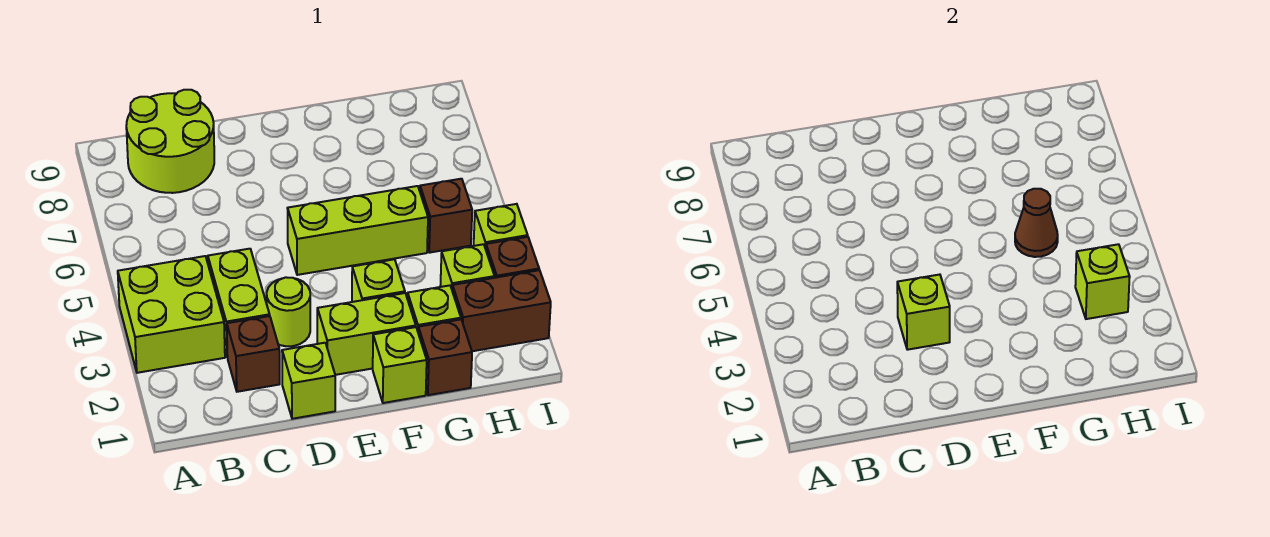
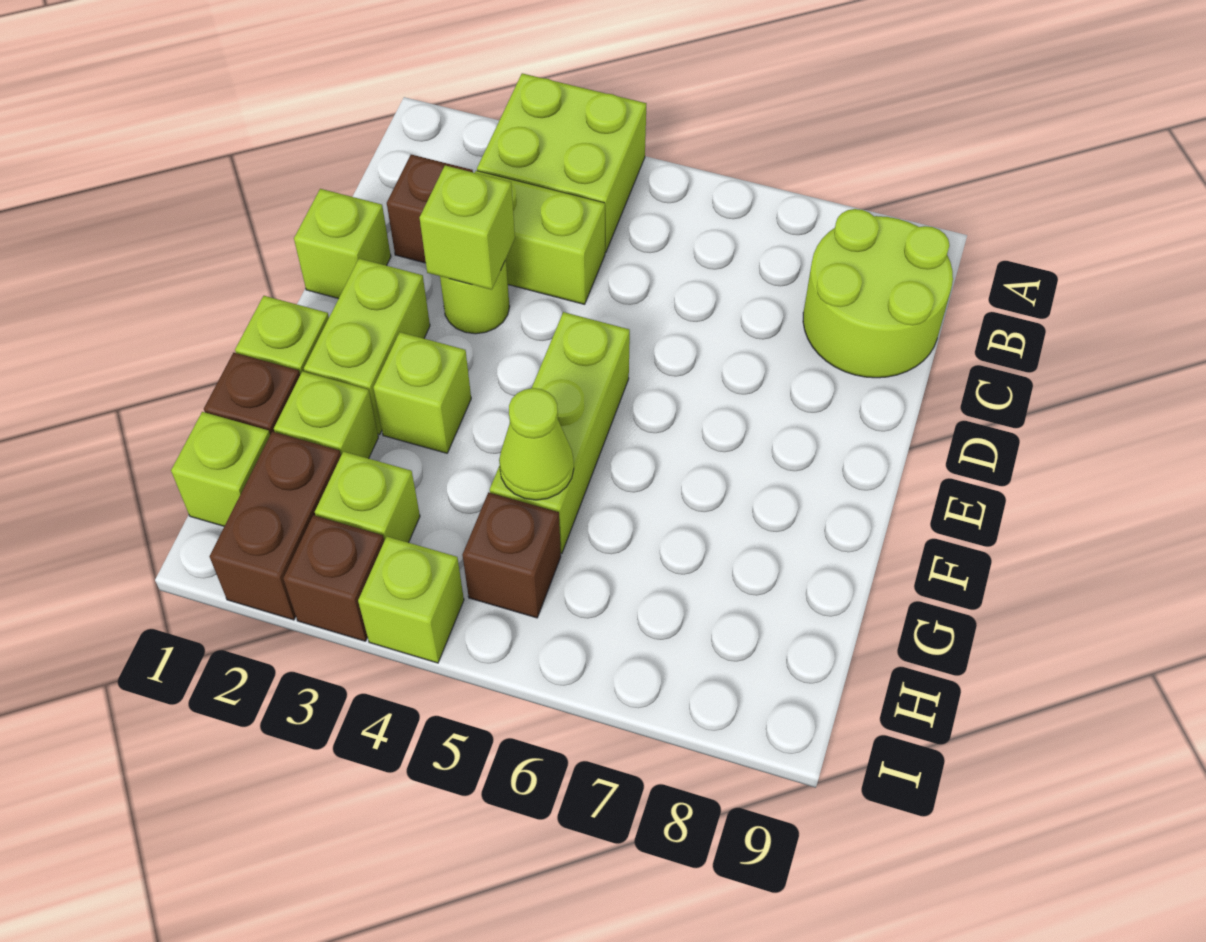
brown cone G5 level 2 -> lime cone G5 level 2
lime brick H3 level 2 -> lime brick H1 level 1

